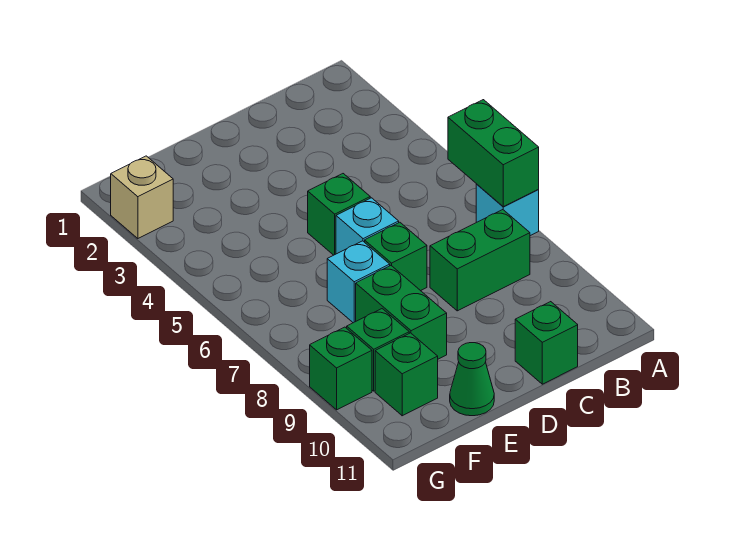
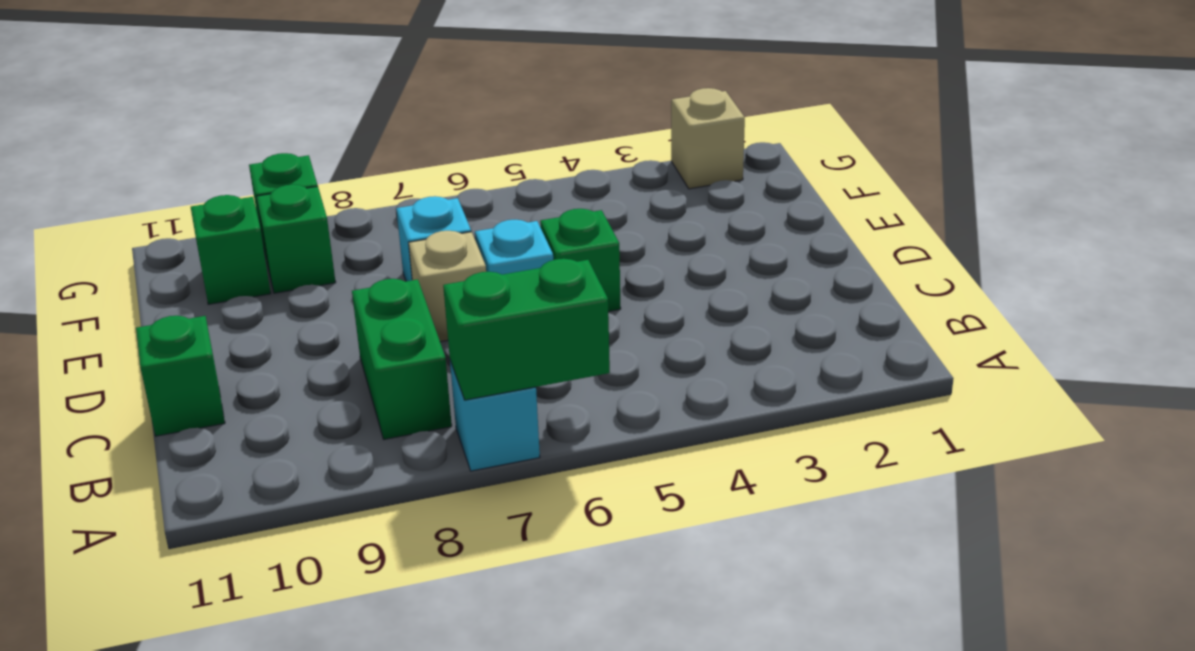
green brick D7 level 1 -> tan brick D7 level 1
green brick E8:E9 level 1 -> none
green cone E11 level 1 -> none

